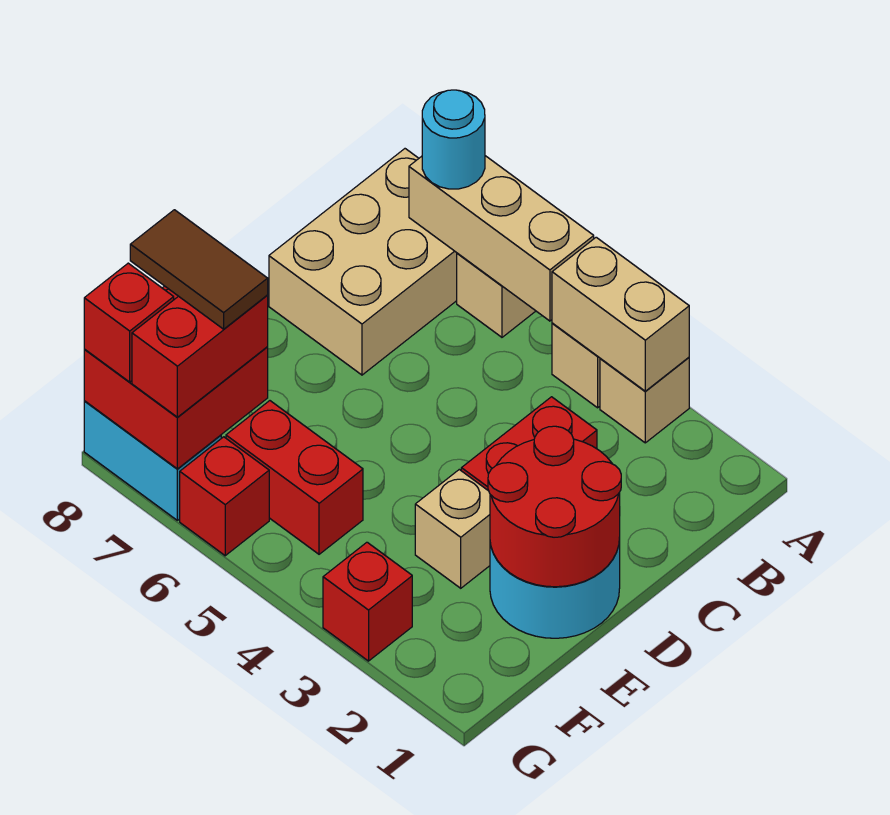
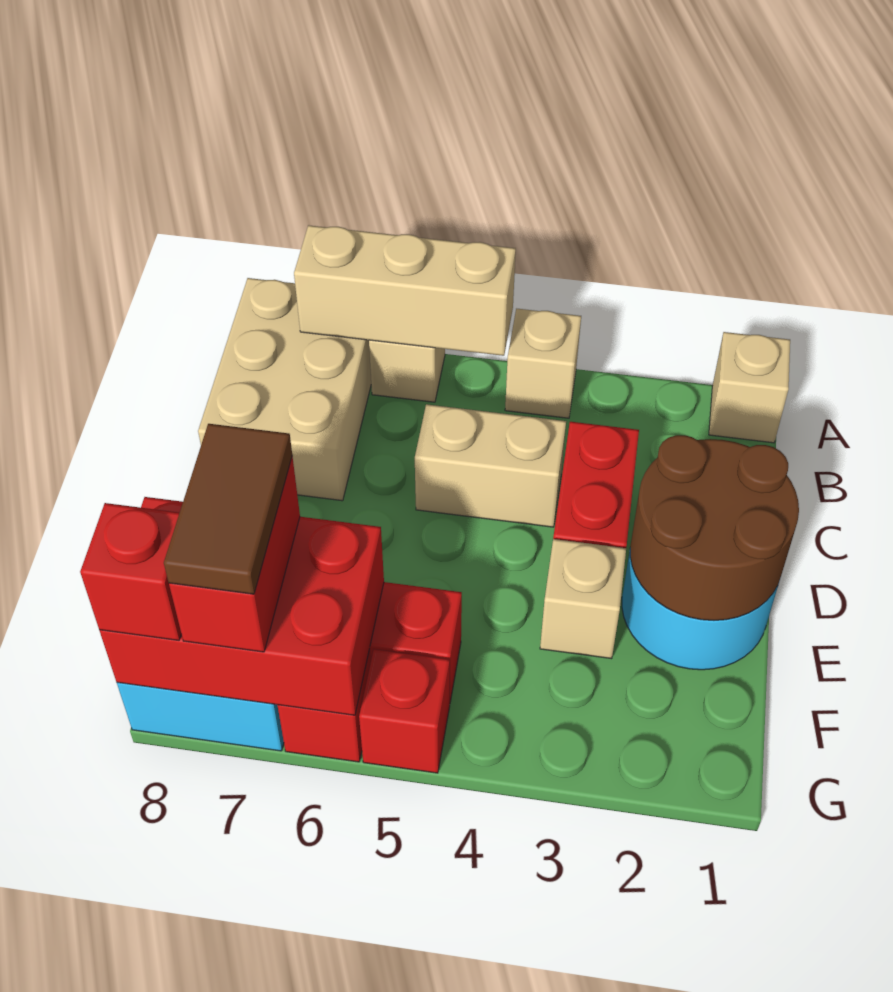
tan brick A3 level 1 -> tan brick A1 level 1
tan brick A3:A4 level 2 -> tan brick C4:C5 level 1
cyan round brick A7 level 3 -> none
red round brick D1:E2 level 2 -> brown round brick D1:E2 level 2
red brick F7:G8 level 2 -> red brick F6:G8 level 2
brown tile F7:F8 level 4 -> brown tile F7:G7 level 4
red brick G3 level 1 -> red brick G5 level 1

